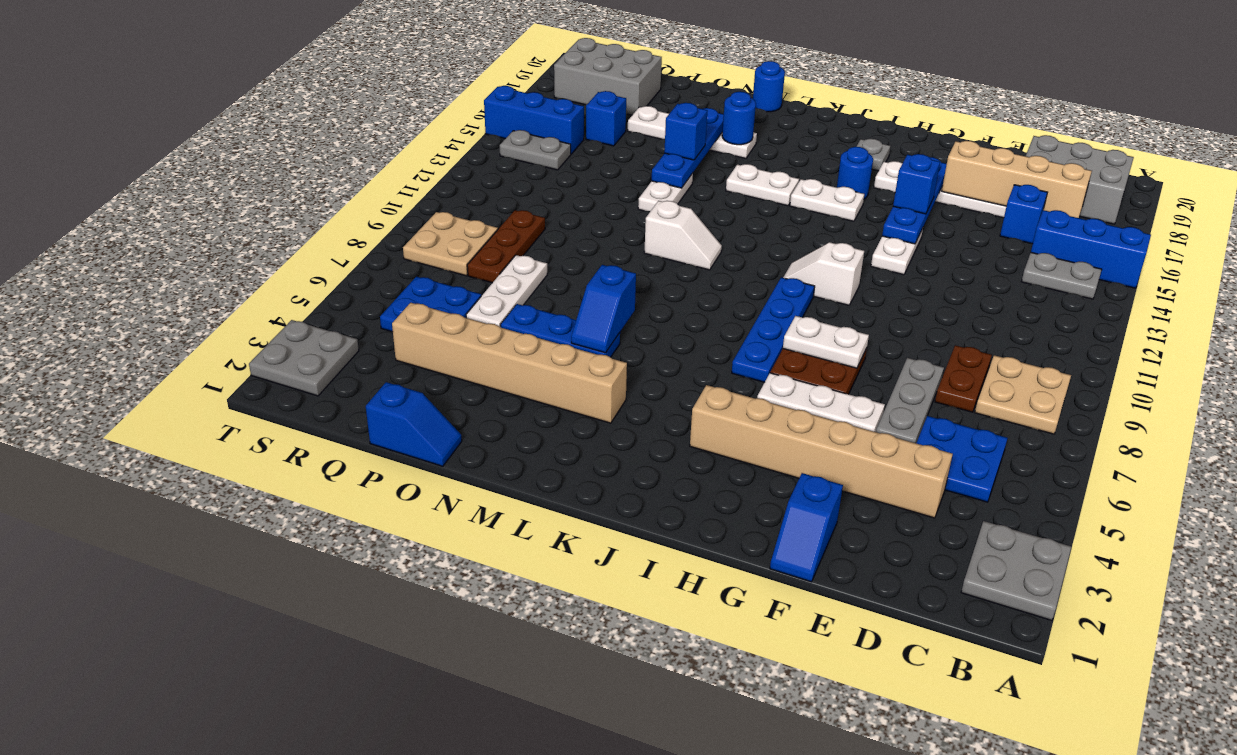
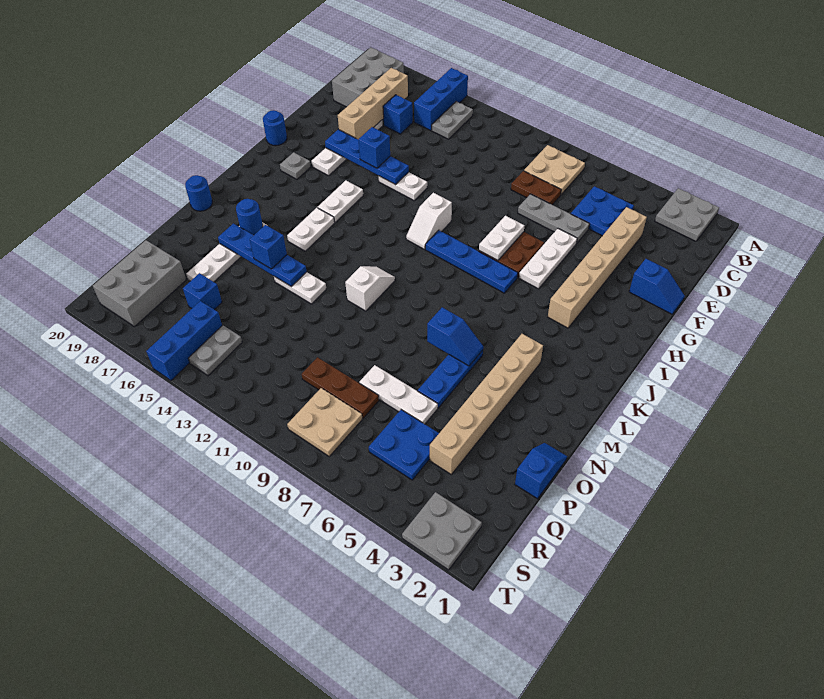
blue round brick I16 level 1 -> blue round brick H20 level 1

